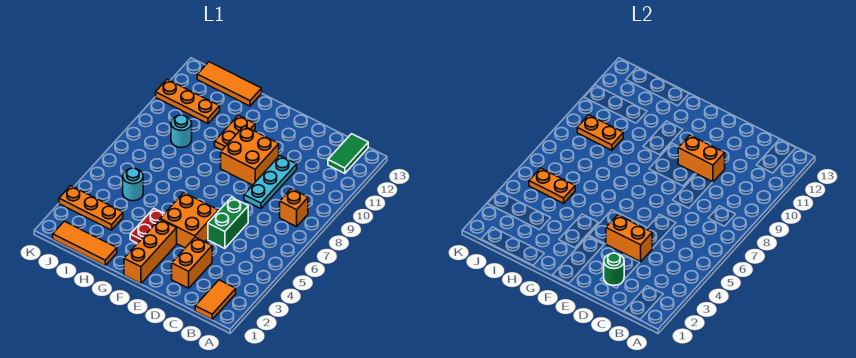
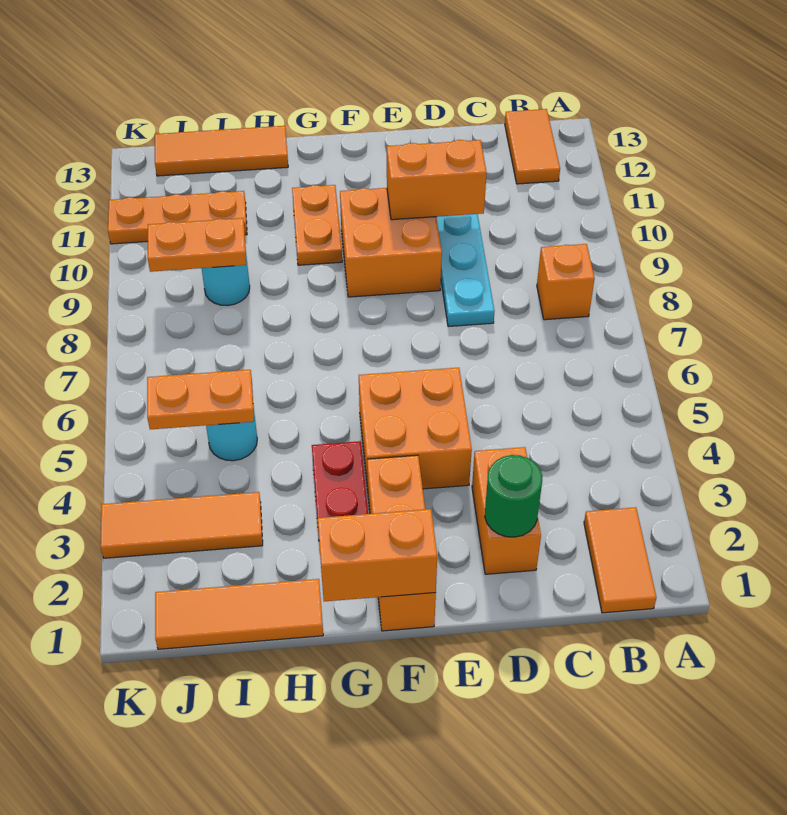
green tile B12:B13 level 1 -> orange tile B12:B13 level 1
orange brick D4:E4 level 2 -> orange brick F1:G1 level 2
green brick D5:D6 level 1 -> none
orange plate I3:K3 level 1 -> orange tile I3:K3 level 1

